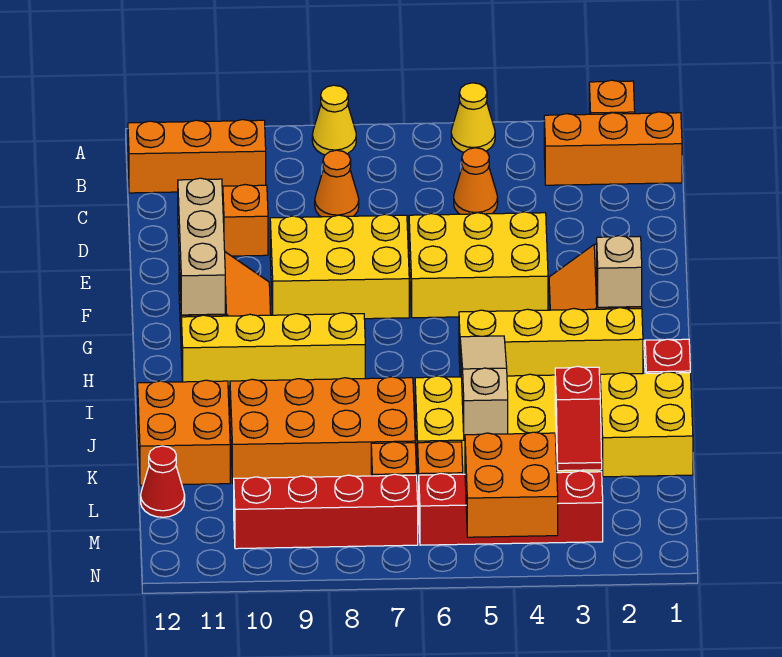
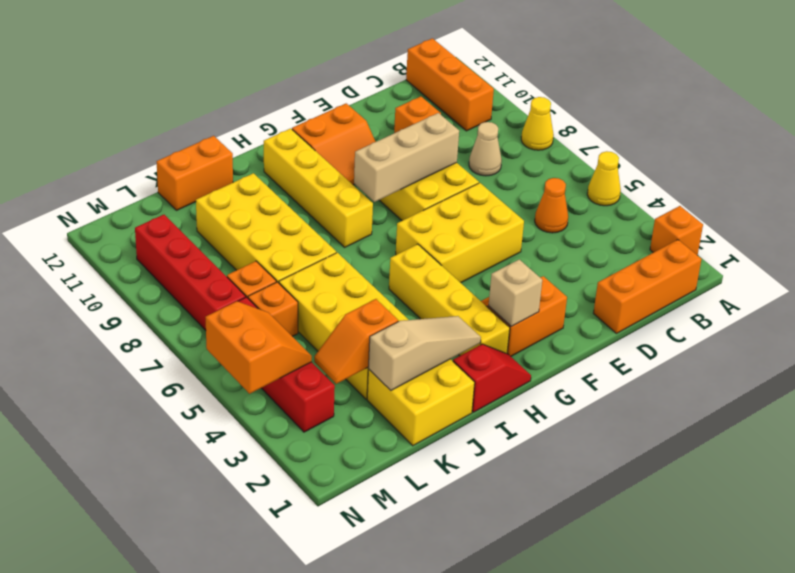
orange brick B1:B3 level 1 -> orange brick B1:D1 level 1
orange cone C8 level 1 -> tan cone C8 level 1
yellow brick E4:F6 level 1 -> yellow brick E5:G6 level 1
tan brick E11:G11 level 2 -> tan brick E8:G8 level 2
tan slope I5:K5 level 2 top K -> tan slope I2:K2 level 2 top K
orange brick J7:K10 level 1 -> yellow brick J7:K10 level 1
orange brick J11:K12 level 1 -> orange brick J12:K12 level 1
red slope K3:L3 level 2 top K -> orange slope K3:L3 level 2 top K
red cone L12 level 1 -> none
orange brick M4:N5 level 2 -> orange slope M4:N5 level 2 top N

